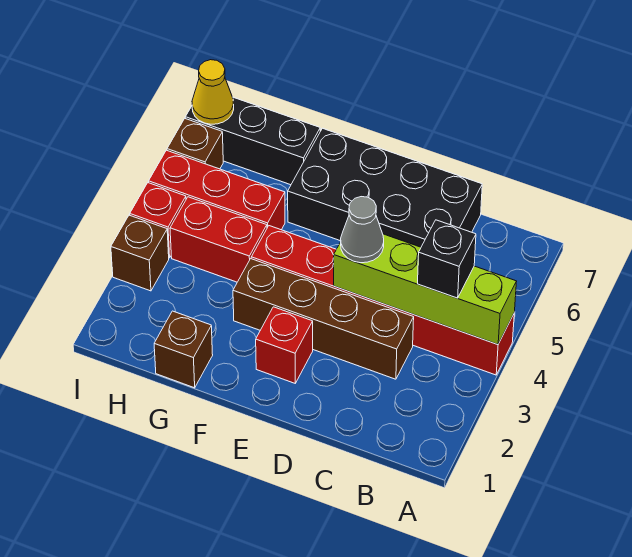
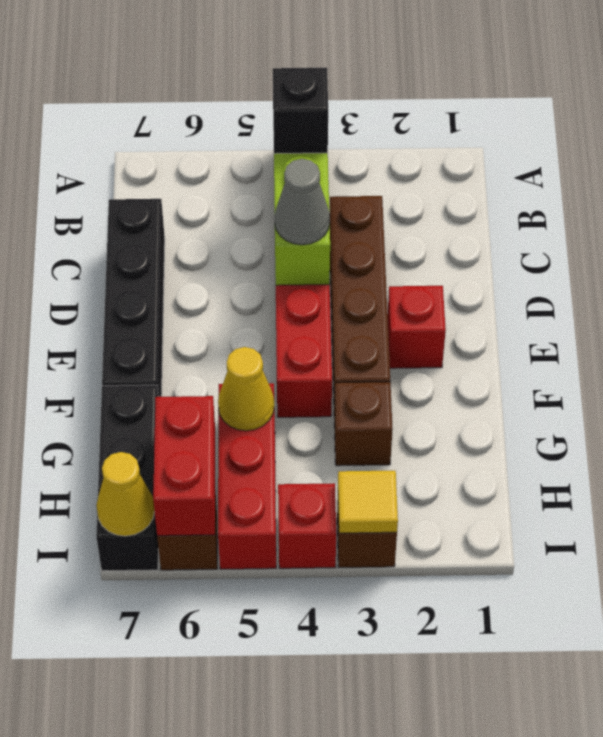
black brick C6:F7 level 1 -> black brick C7:F7 level 1
brown brick G1 level 1 -> brown brick G3 level 1
red brick G4:H4 level 1 -> red brick H6:I6 level 2
none -> yellow cone G5 level 2
none -> yellow tile I3 level 2

